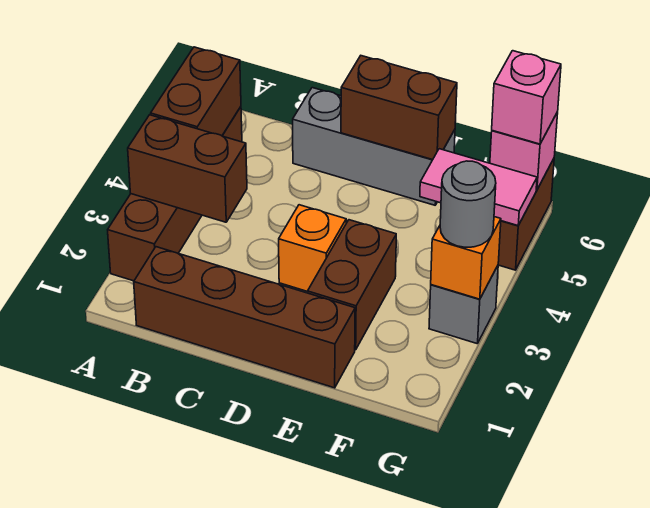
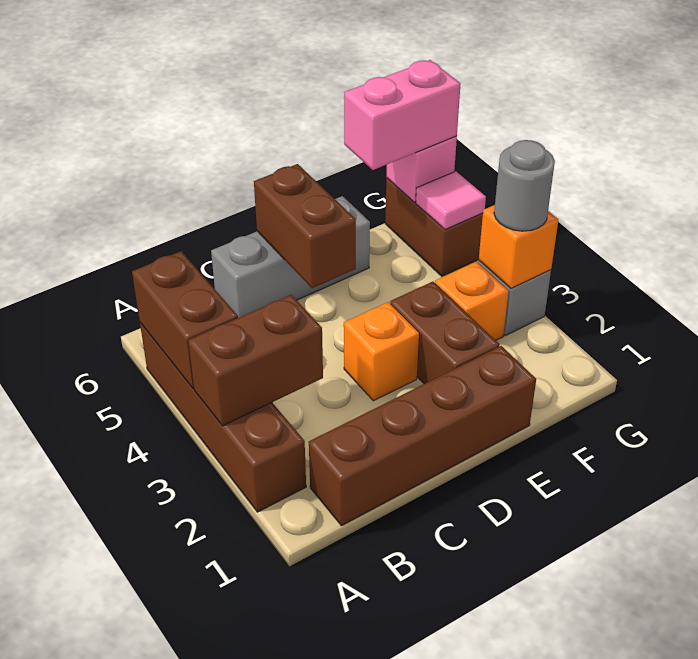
brown brick D6:E6 level 2 -> brown brick D5:D6 level 2
none -> orange brick F3 level 1
pink tile F5:G5 level 2 -> pink tile G5 level 2
pink brick G6 level 3 -> pink brick F6:G6 level 3

